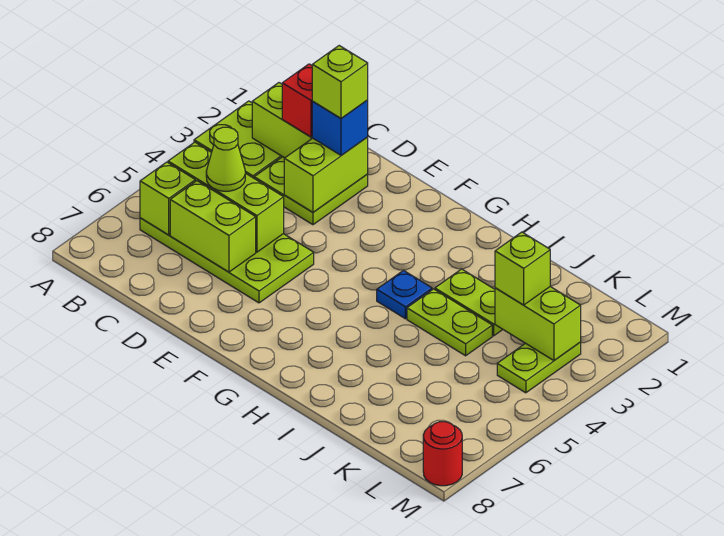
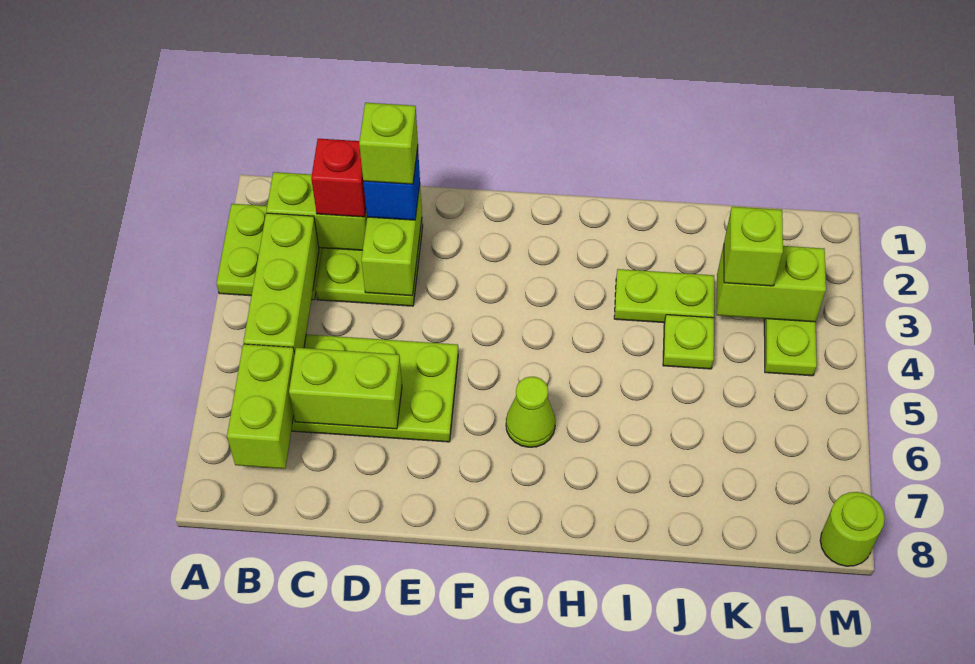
lime brick B5:D5 level 2 -> lime brick B3:B5 level 2
lime brick B6 level 2 -> lime brick B6:B7 level 2
lime cone C5 level 3 -> lime cone G6 level 1
blue plate H4 level 1 -> none
lime plate I4:J4 level 1 -> lime plate J4 level 1
red round brick M8 level 1 -> lime round brick M8 level 1

